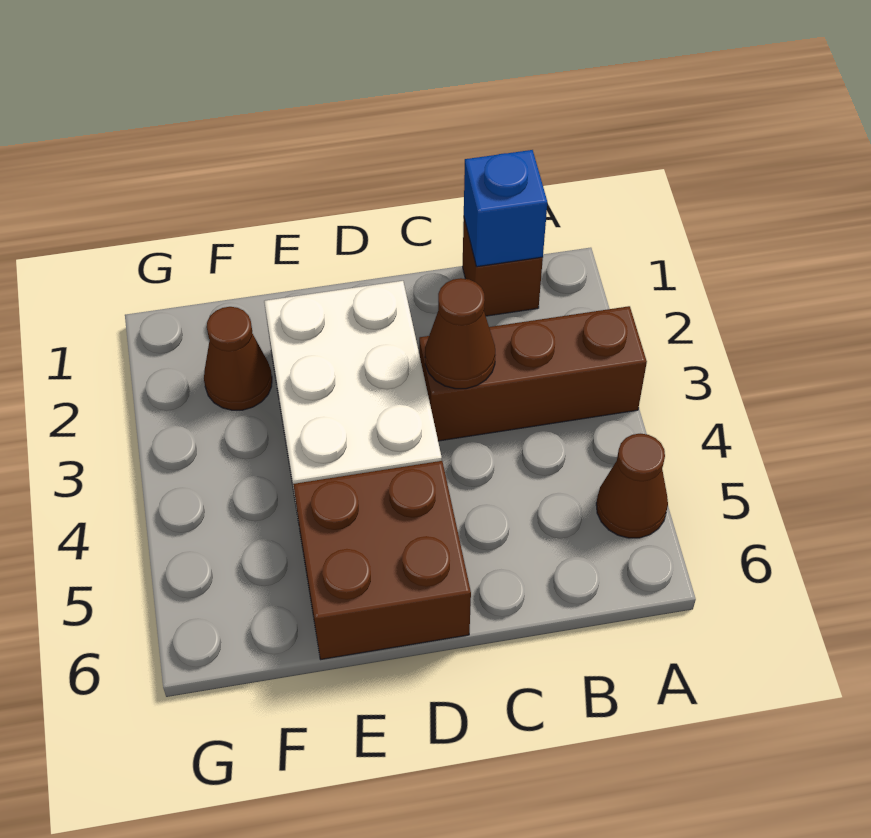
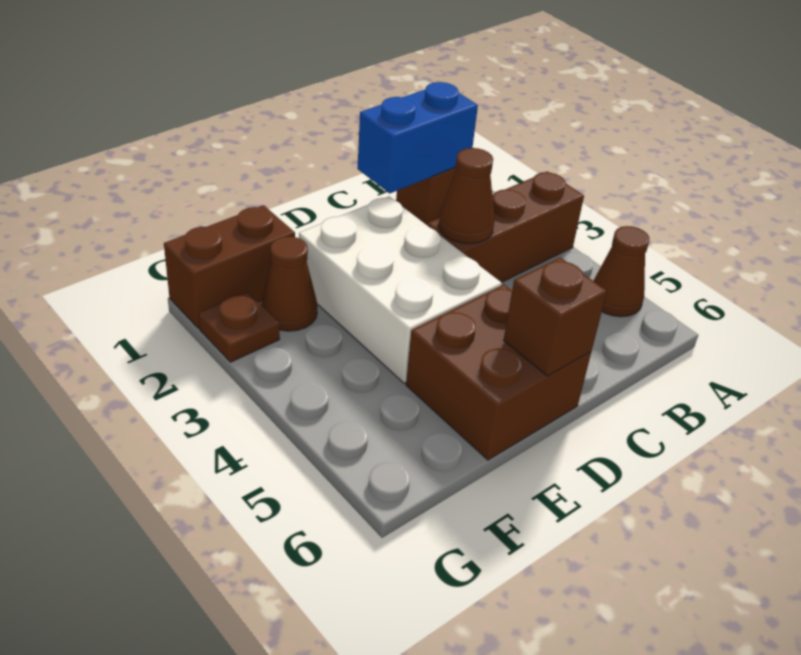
blue brick B1 level 2 -> blue brick B1:C1 level 2
none -> brown brick D6 level 2
none -> brown brick F1:G1 level 1
none -> brown plate G2 level 1

